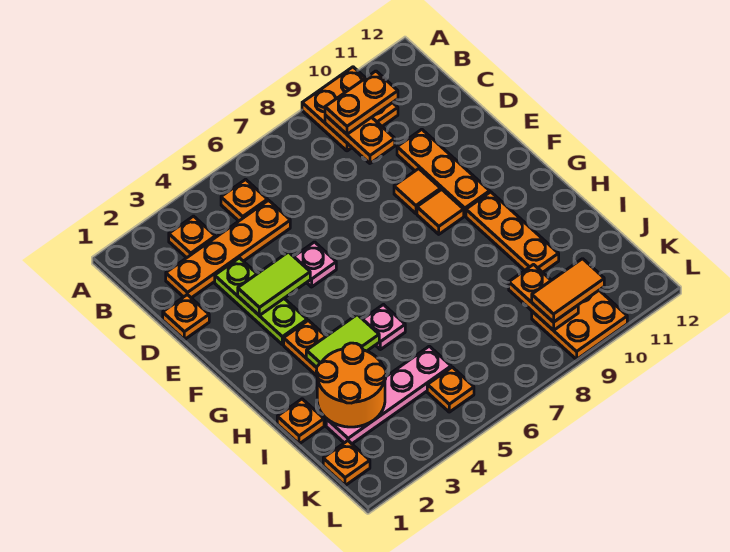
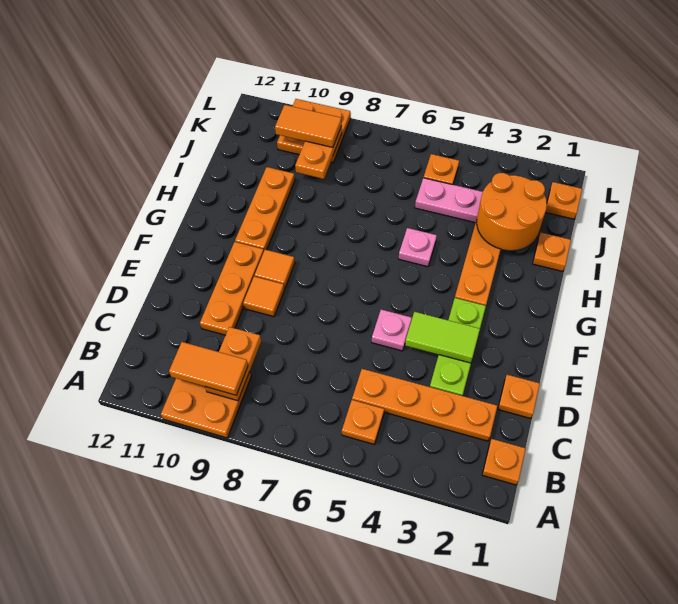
orange plate B3 level 1 -> orange plate B1 level 1
orange plate B9:B10 level 3 -> orange tile B9:B10 level 3
lime tile H3:H4 level 2 -> none

